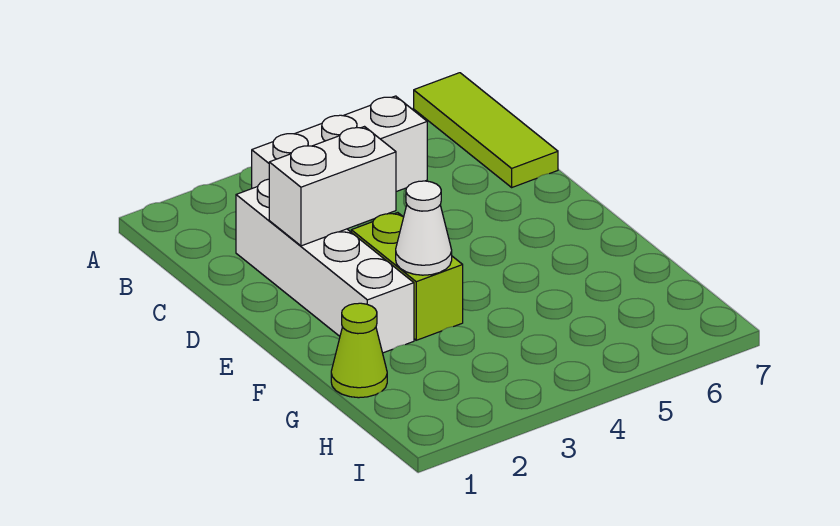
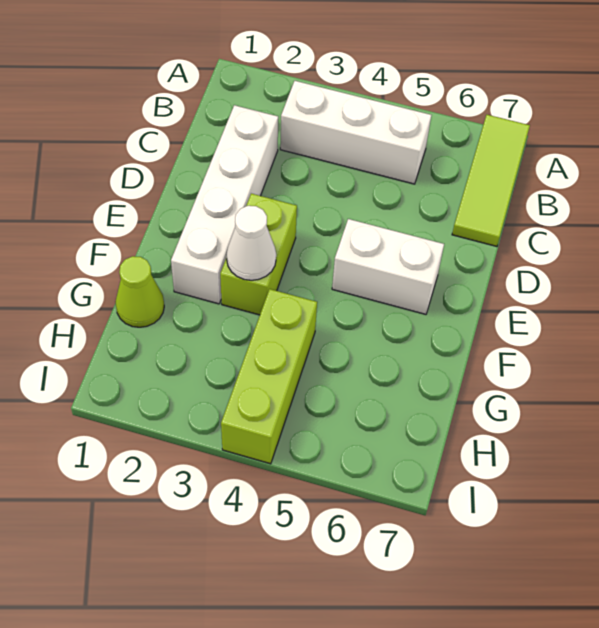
white brick D2:D3 level 2 -> white brick E5:E6 level 1
none -> lime brick G4:I4 level 1

